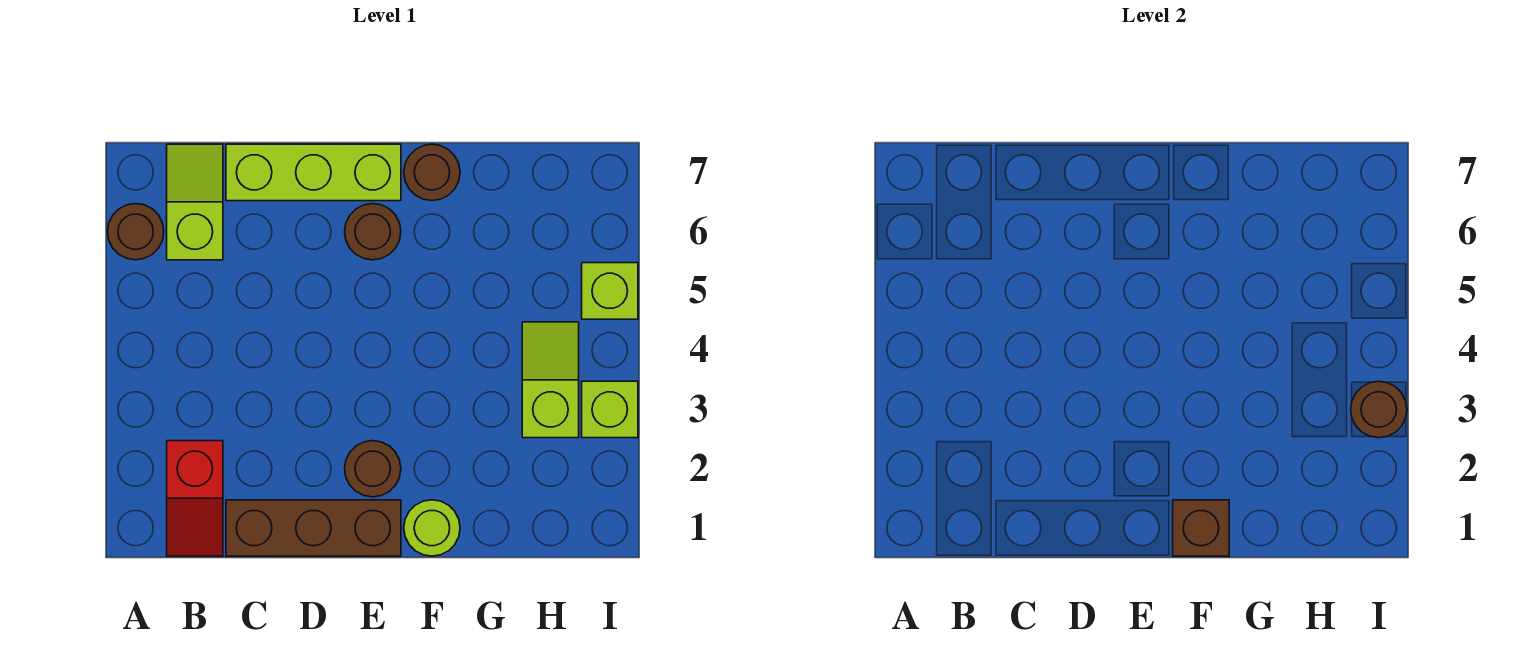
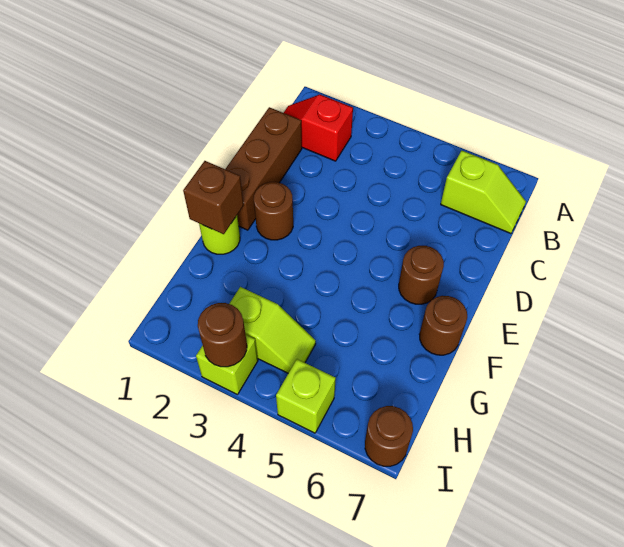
brown round brick A6 level 1 -> brown round brick I7 level 1
lime brick C7:E7 level 1 -> none

